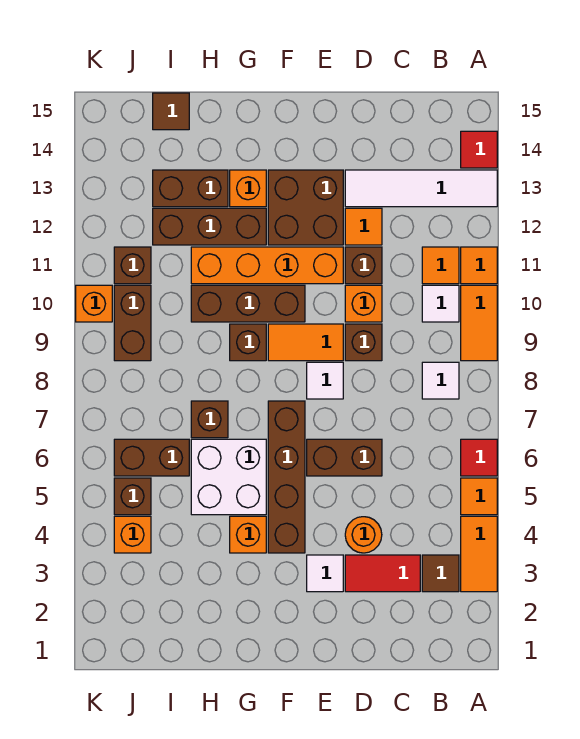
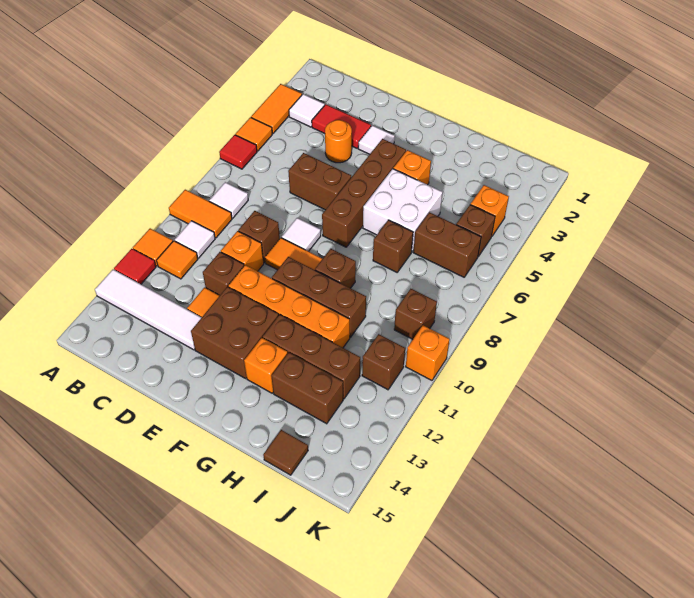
orange tile A9:A10 level 1 -> orange tile A9:B9 level 1
red tile A14 level 1 -> red tile A12 level 1
brown tile B3 level 1 -> white tile B3 level 1
brown brick J9:J10 level 1 -> brown brick J9 level 1

